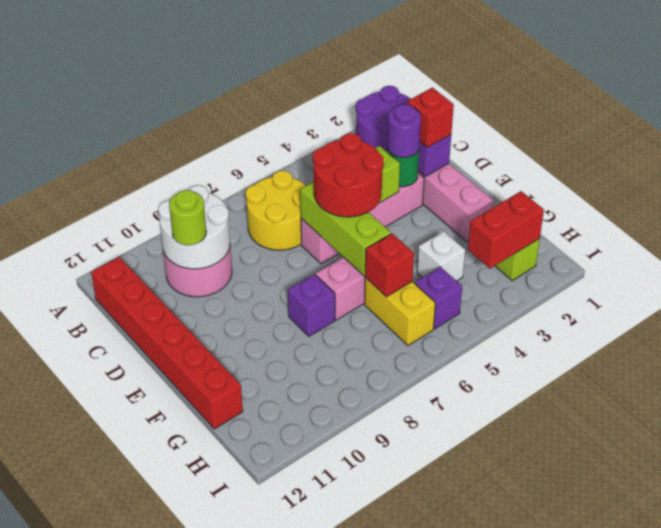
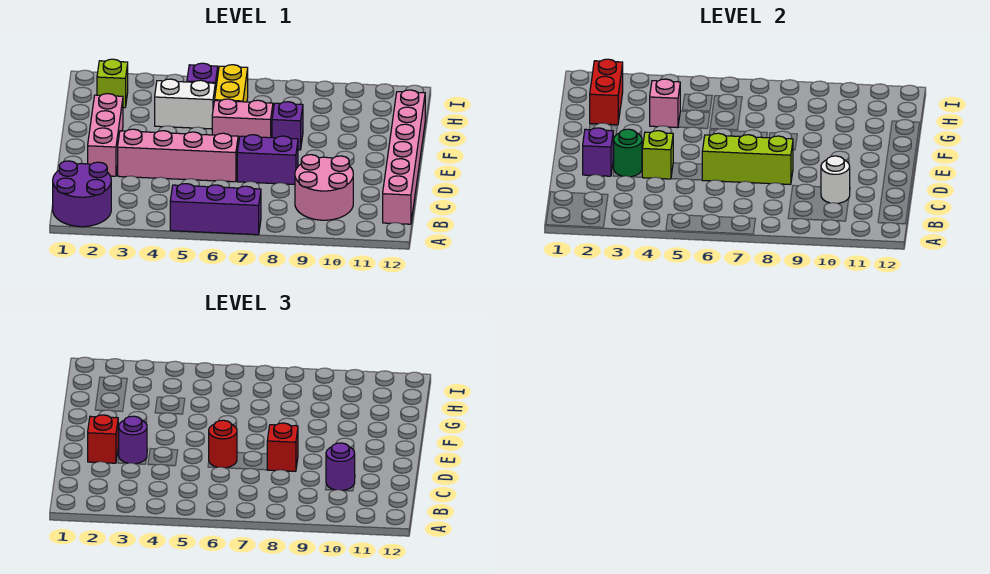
none -> purple brick A5:A7 level 1
yellow round brick B6:C7 level 1 -> none
white round brick B9:C10 level 2 -> white round brick C10 level 2
red brick B12:G12 level 1 -> pink brick B12:G12 level 1
lime round brick C10 level 3 -> purple round brick C10 level 3
red round brick D5:E6 level 3 -> red round brick D6 level 3
lime brick D6:F6 level 2 -> lime brick D6:D8 level 2
none -> purple brick D7:D8 level 1
white brick G4 level 1 -> white brick G4:G5 level 1
none -> pink brick G4 level 2
red brick G6 level 2 -> red brick D8 level 3
red brick H2:H3 level 2 -> red brick G2:H2 level 2

